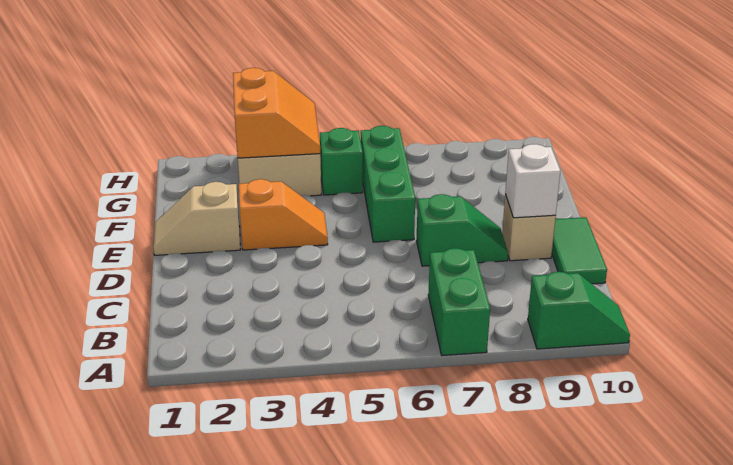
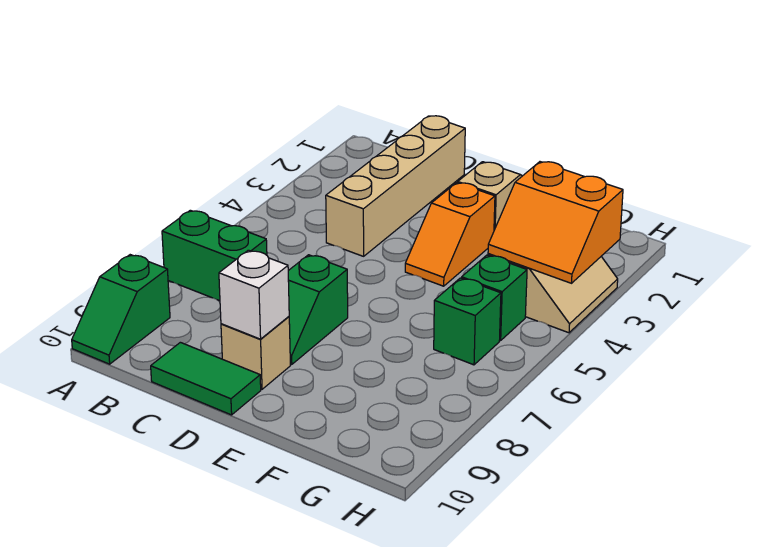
none -> tan brick C1:C4 level 1
green brick E6:G6 level 1 -> green brick G6 level 1

